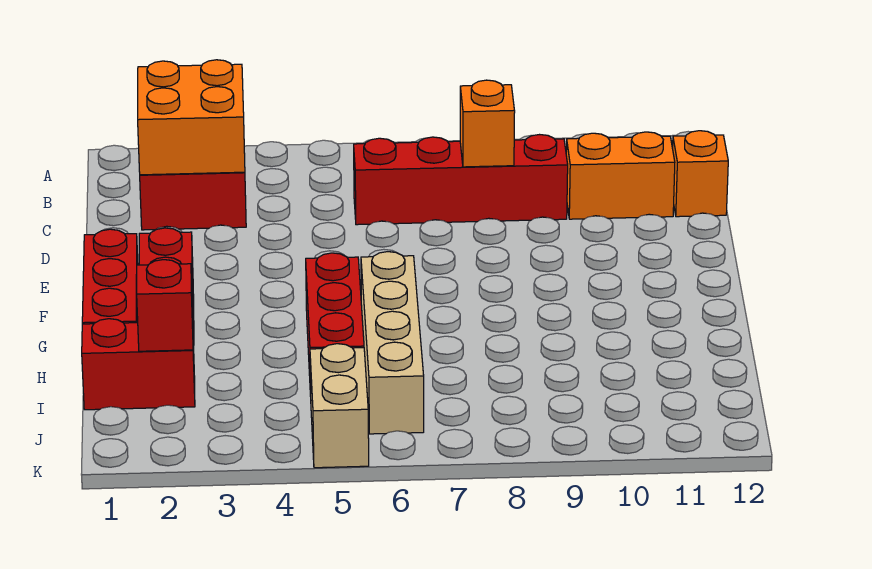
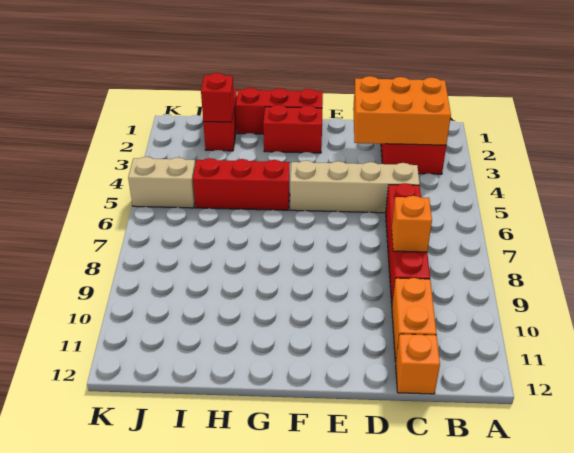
orange brick B2:C3 level 2 -> orange brick B2:D3 level 2
tan brick G6:J6 level 1 -> tan brick C5:F5 level 1

